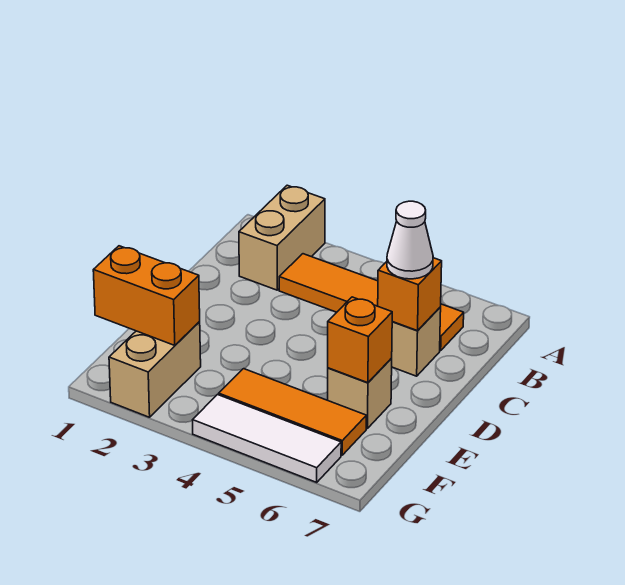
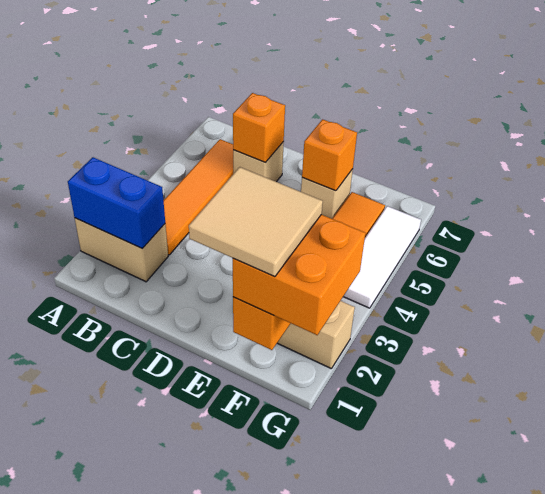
none -> blue brick A2:B2 level 2
white cone C6 level 3 -> none
none -> tan tile E1:F2 level 4
none -> orange brick F1:G2 level 3

